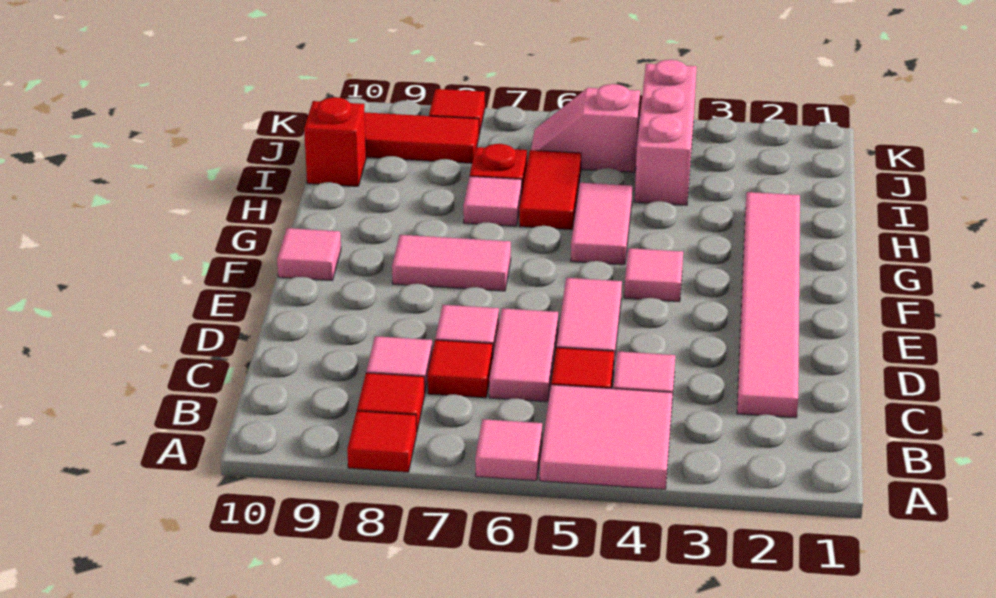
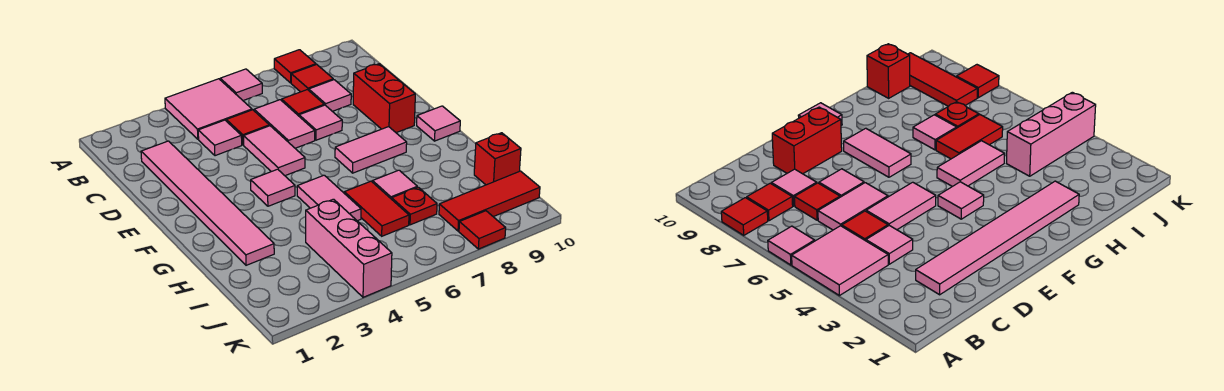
none -> red brick D9:E9 level 1
pink slope J5:J6 level 1 top 5 -> none

